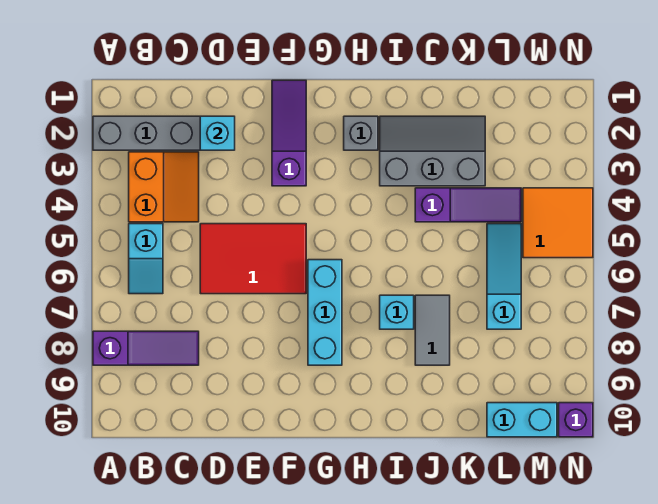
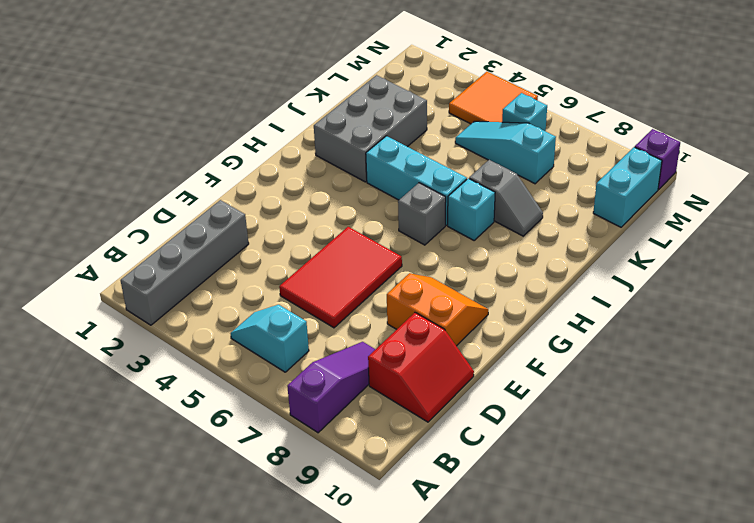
orange slope B3:C4 level 1 top B -> orange slope E8:F9 level 1 top E
cyan slope B5:B6 level 1 top 5 -> cyan slope B5:B6 level 1 top 6
none -> red slope C9:D10 level 1 top 9
cyan brick D2 level 2 -> cyan brick M6 level 1
purple slope F1:F3 level 1 top 3 -> none
cyan brick G6:G8 level 1 -> cyan brick I4:I6 level 1
grey brick H2 level 1 -> grey brick H6 level 1
grey slope I2:K3 level 1 top 3 -> grey brick I2:K3 level 1
purple slope J4:L4 level 1 top J -> none
grey tile J7:J8 level 1 -> grey slope J7:J8 level 1 top 7

